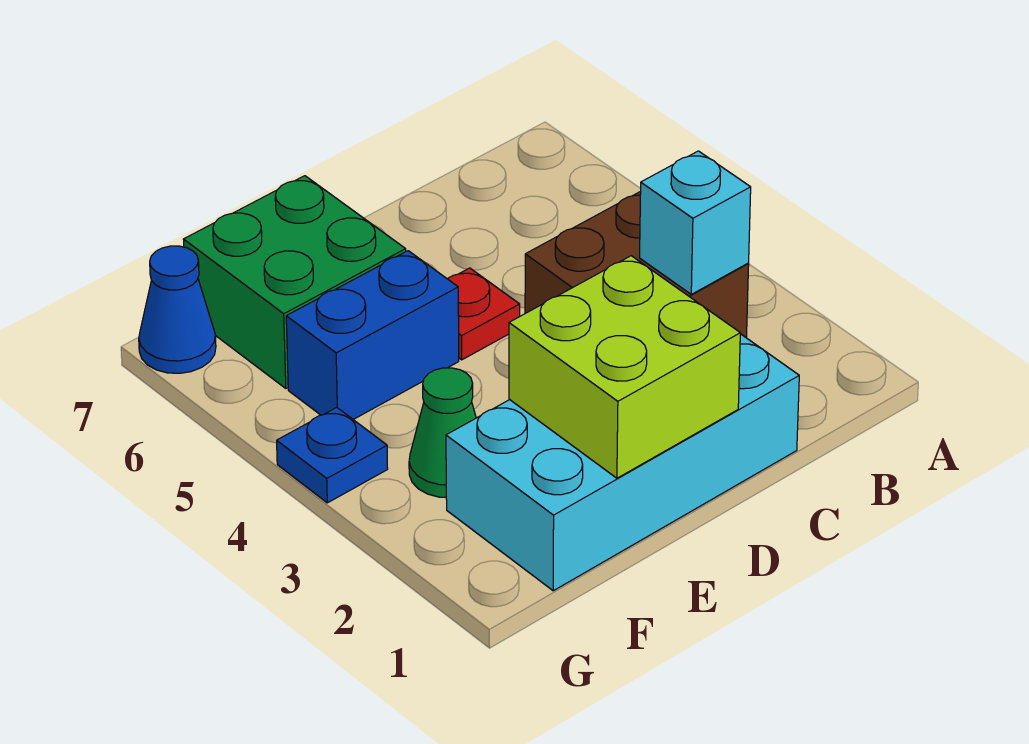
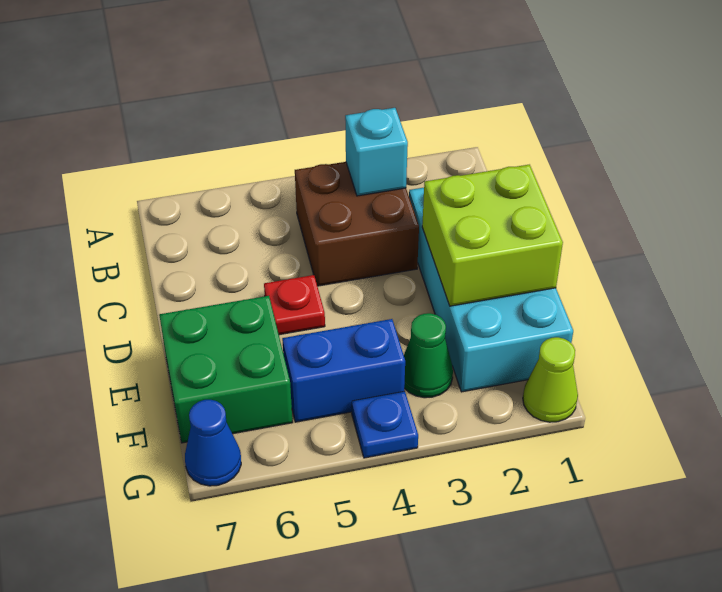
blue brick E5:F5 level 1 -> blue brick F4:F5 level 1
none -> lime cone G1 level 1

